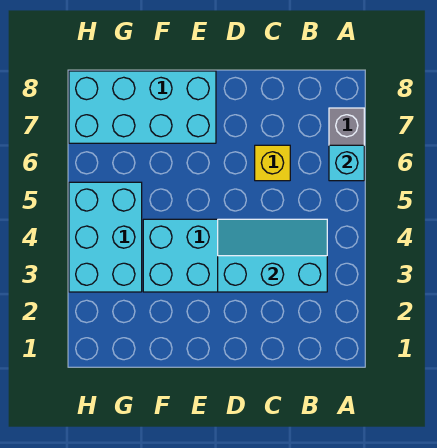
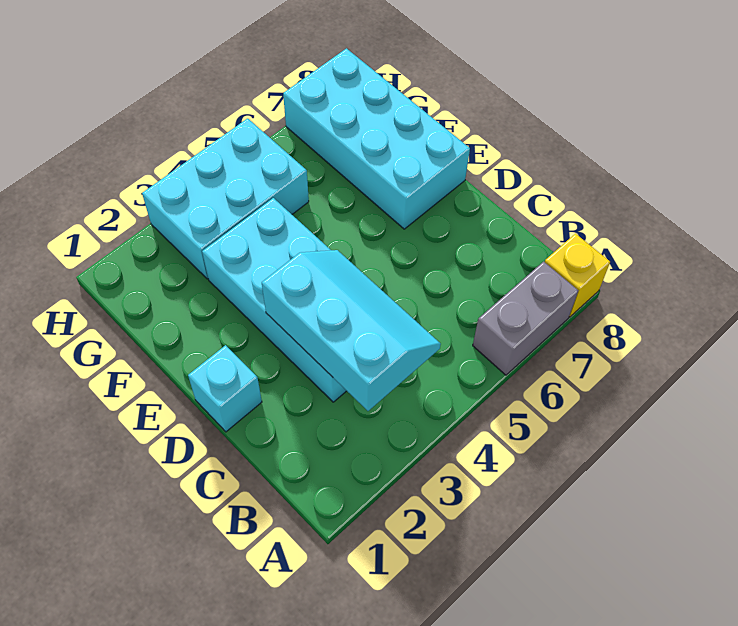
cyan brick A6 level 2 -> cyan brick D1 level 1
yellow brick C6 level 1 -> yellow brick A8 level 1

